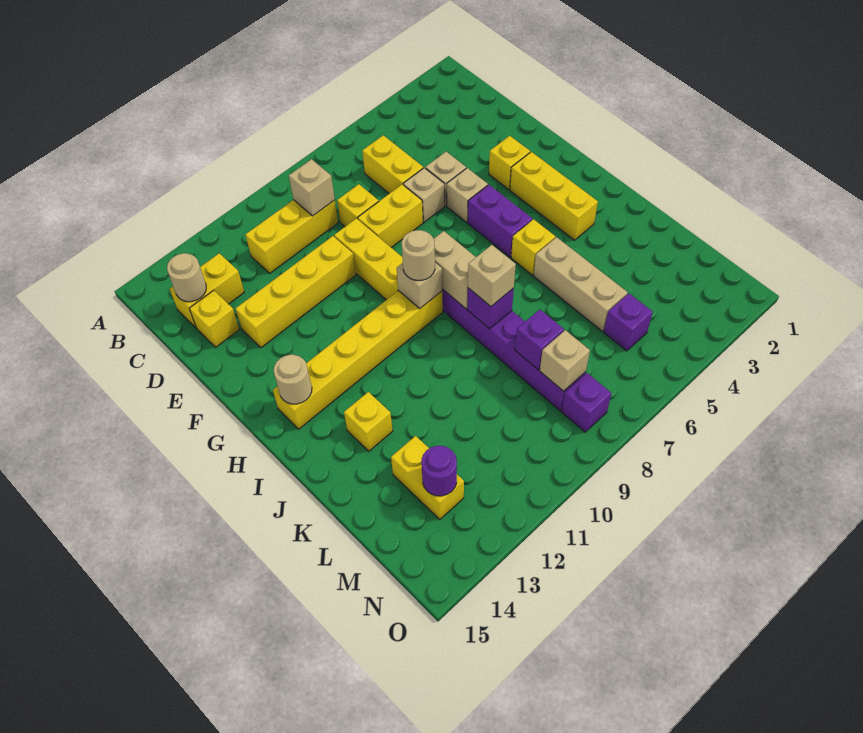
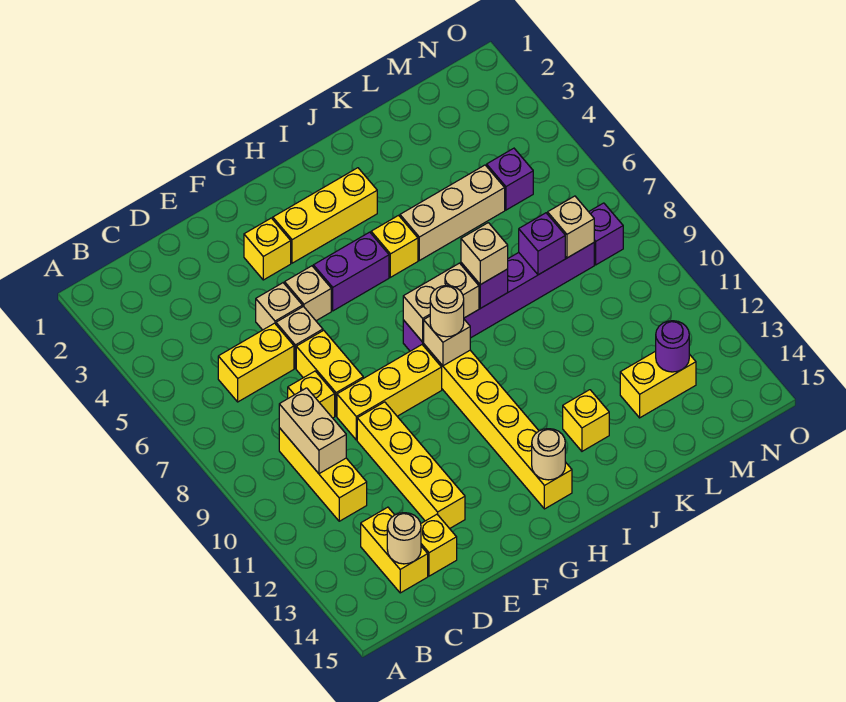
tan brick C9 level 2 -> tan brick C9:C10 level 2

